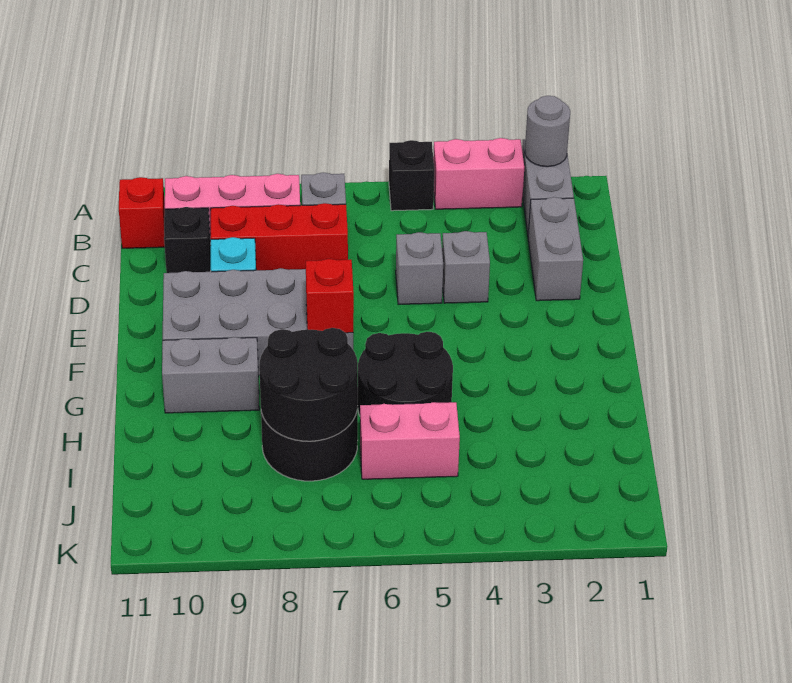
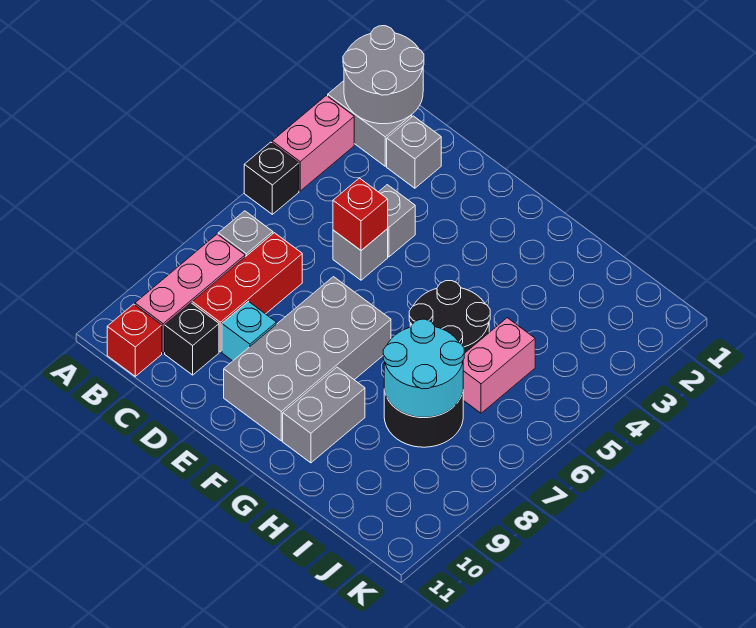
grey round brick A2 level 2 -> grey round brick A1:B2 level 2
grey brick C2:D2 level 1 -> grey brick C2 level 1
red brick F7 level 2 -> red brick D5 level 2
black round brick H7:I8 level 2 -> cyan round brick H7:I8 level 2

